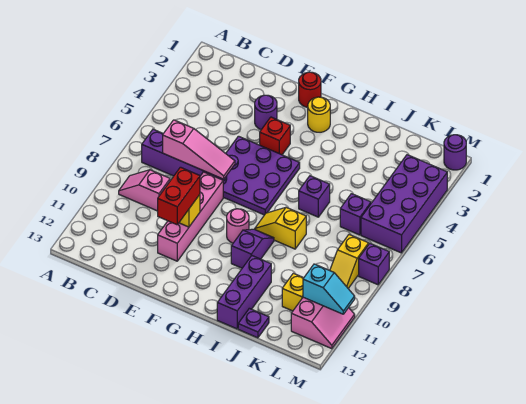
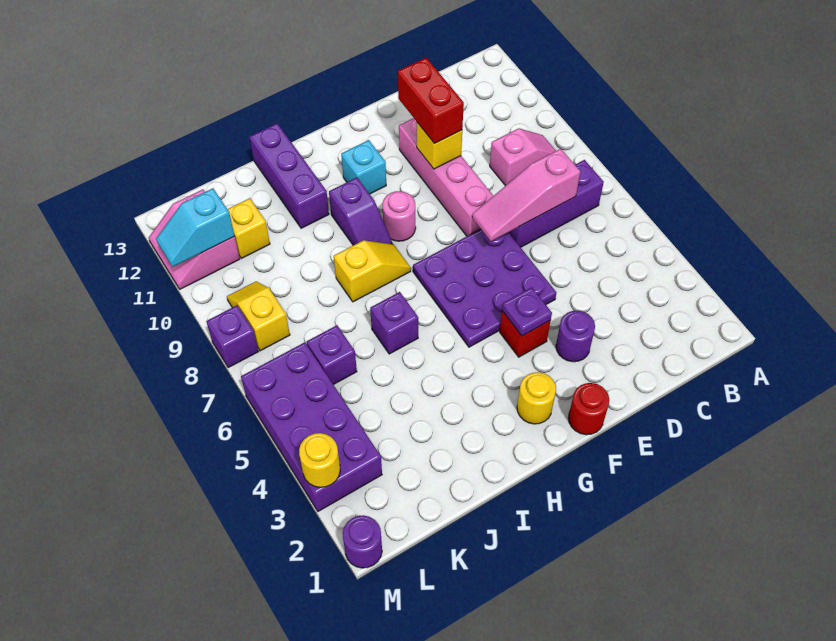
none -> cyan brick G11 level 1
purple plate J13 level 1 -> purple plate F4 level 2
none -> yellow round brick M3 level 2

